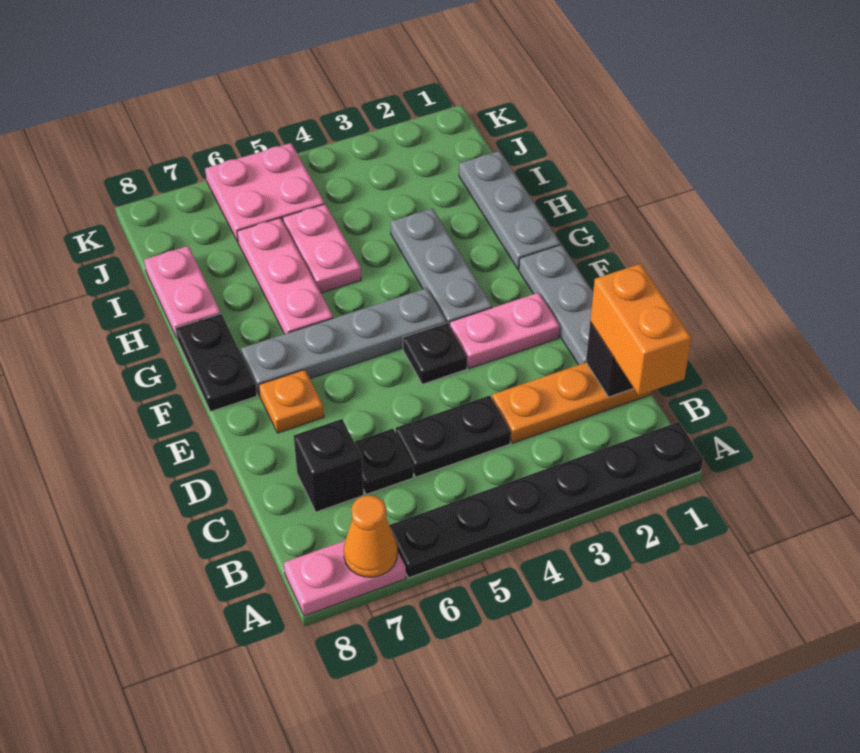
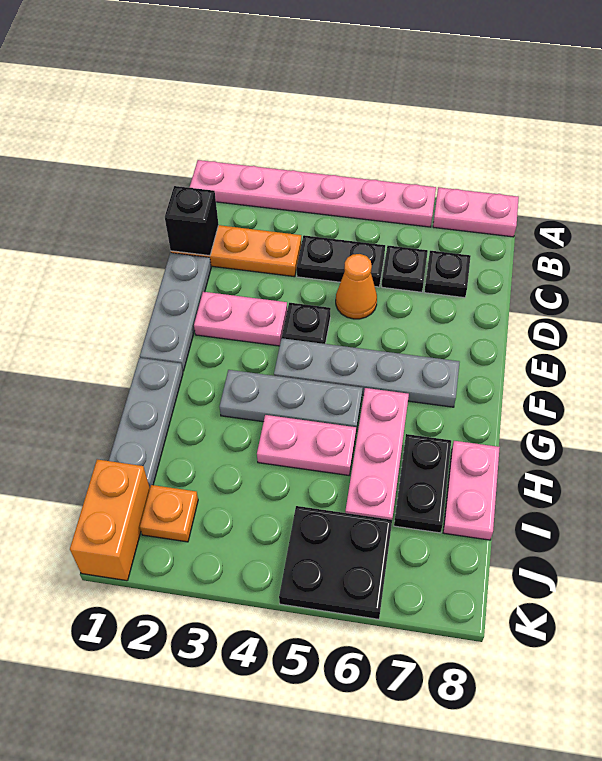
black plate A1:A6 level 1 -> pink plate A1:A6 level 1
orange cone A7 level 2 -> orange cone D5 level 1
orange brick B1:C1 level 3 -> orange brick J1:K1 level 1
black brick C7 level 1 -> black plate C7 level 1
orange plate E7 level 1 -> orange plate J2 level 1
grey plate F3:H3 level 1 -> grey plate G3:G5 level 1
black plate F8:G8 level 1 -> black plate H7:I7 level 1
pink plate H5:I5 level 1 -> pink plate H4:H5 level 1
pink plate J5:K6 level 1 -> black plate J5:K6 level 1

